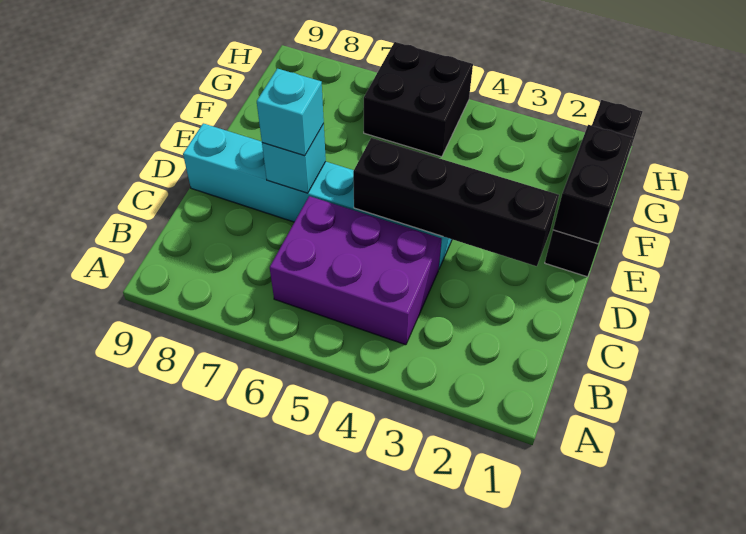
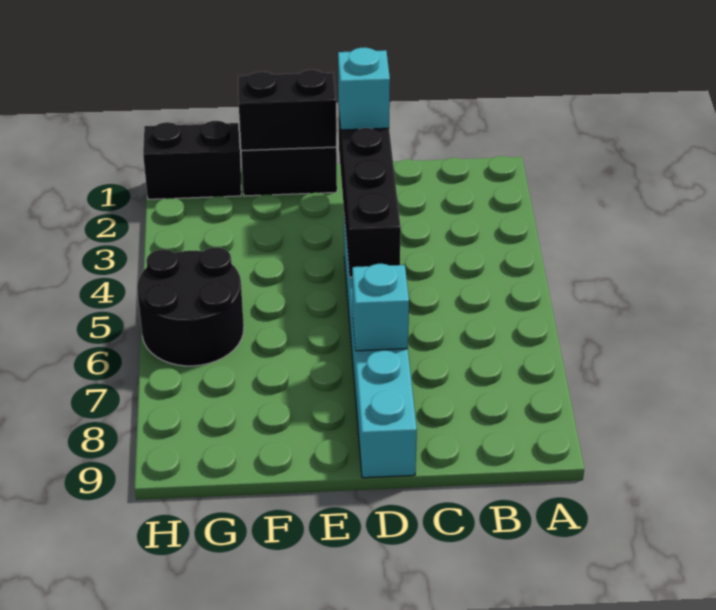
purple brick B4:C6 level 1 -> none
cyan brick D7 level 3 -> cyan brick D2 level 3
black brick G5:H6 level 1 -> black round brick G5:H6 level 1

